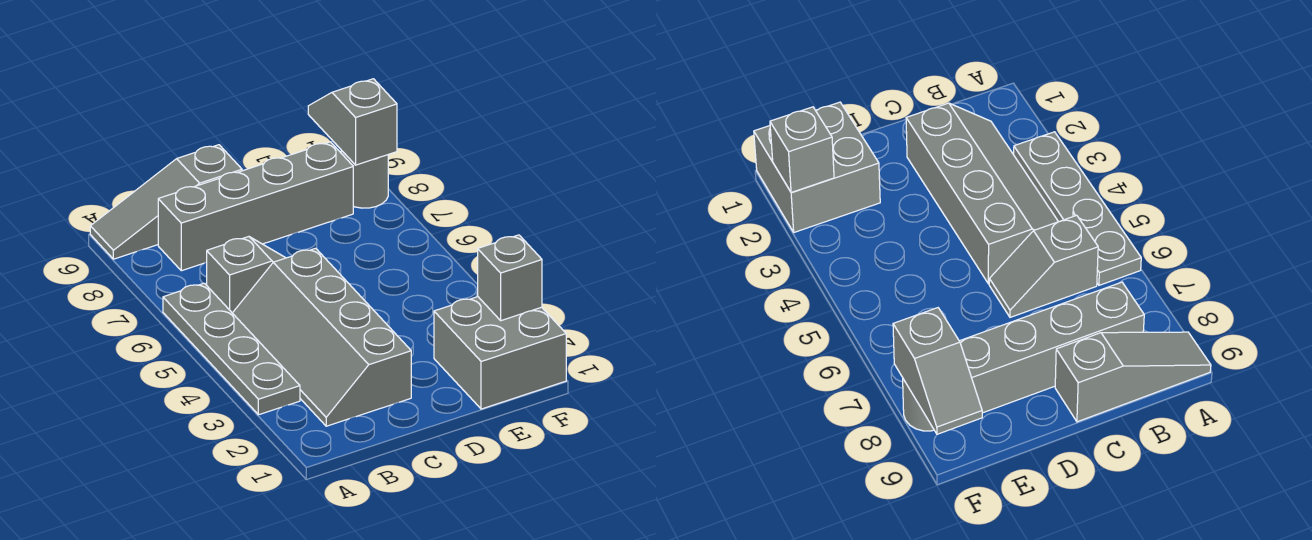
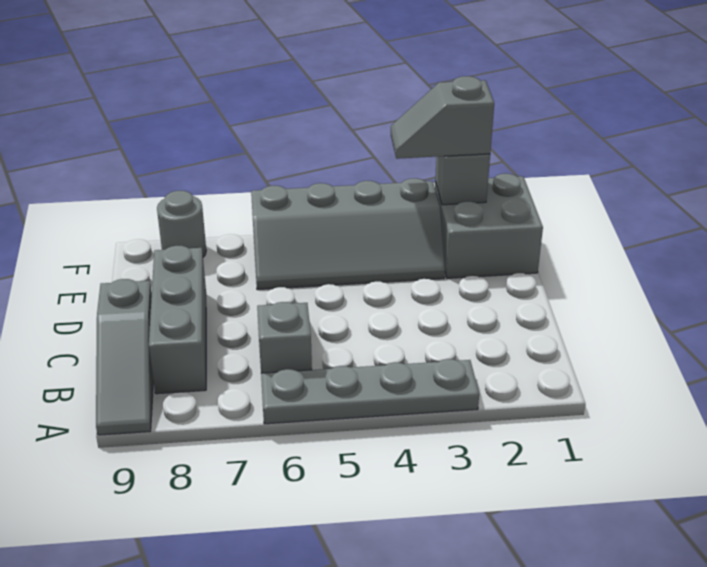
grey slope B2:C5 level 1 top C -> grey slope E3:F6 level 1 top F
grey brick B8:E8 level 1 -> grey brick B8:D8 level 1
grey slope F8:F9 level 2 top 8 -> grey slope F2:F3 level 3 top 2

